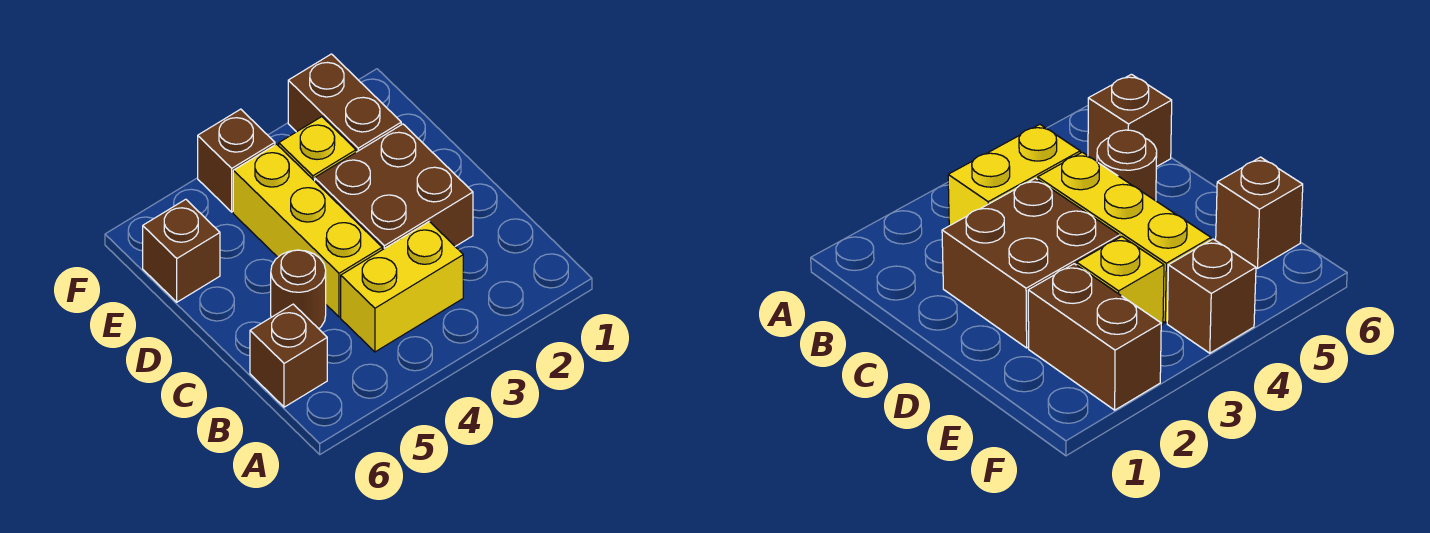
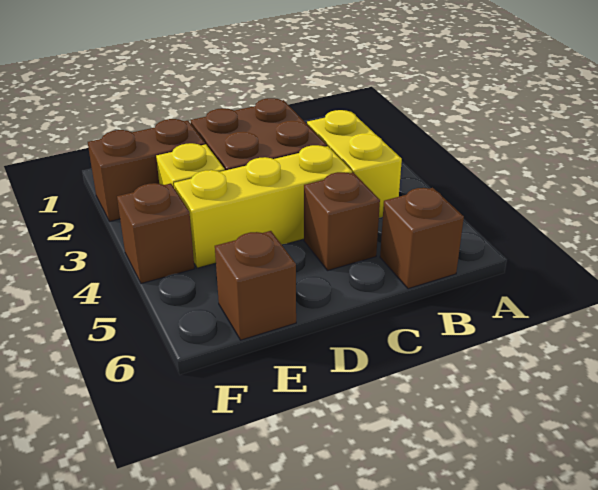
brown round brick C5 level 1 -> brown brick C5 level 1

